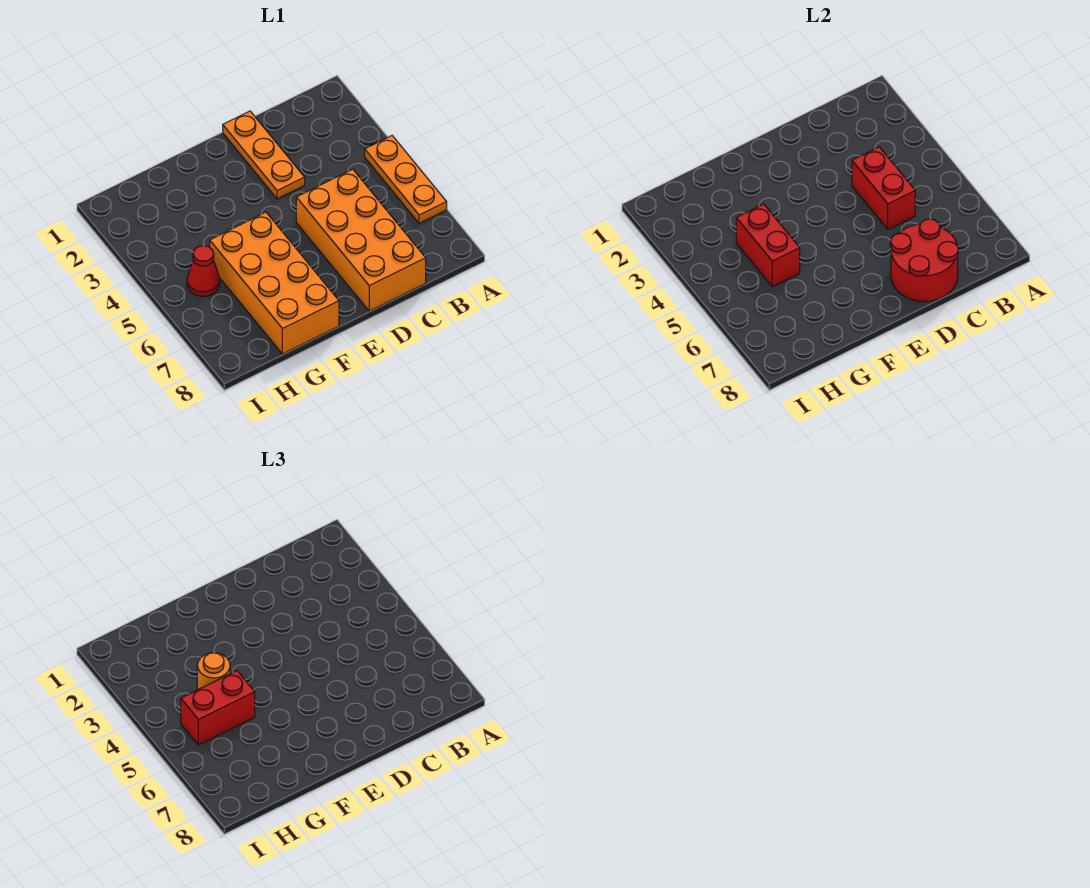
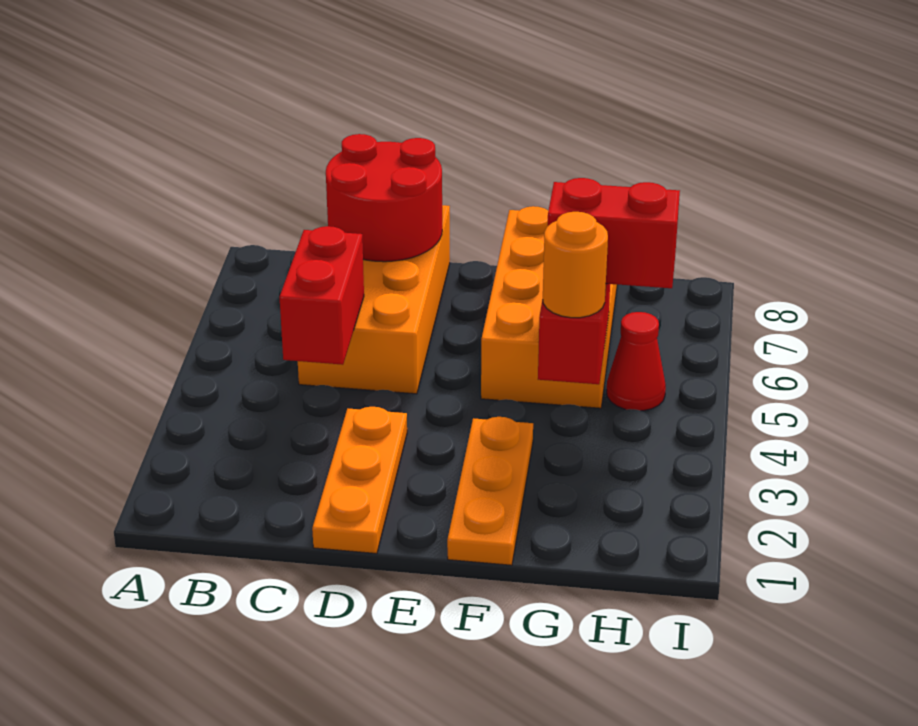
orange plate A4:A6 level 1 -> orange plate F1:F3 level 1

